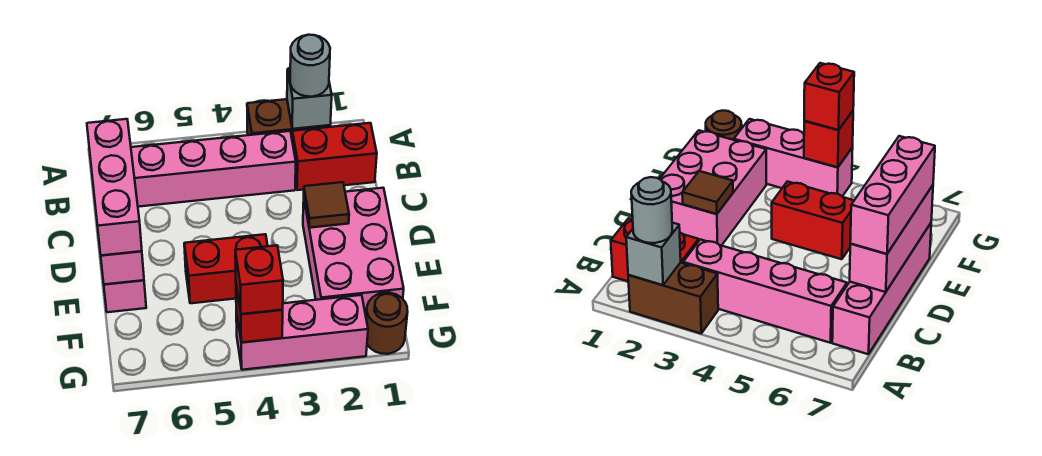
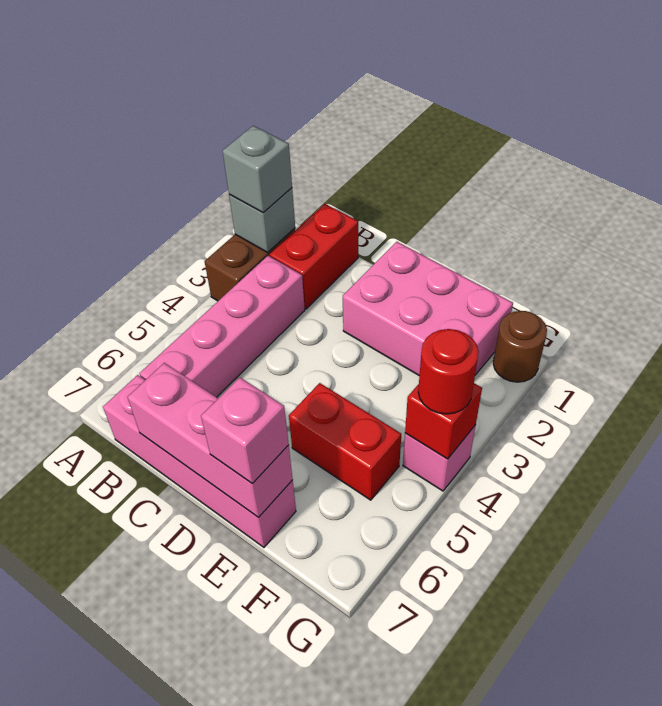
grey round brick A2 level 3 -> grey brick A2 level 3
pink brick C7:E7 level 3 -> pink brick E7 level 3
brown tile D2 level 2 -> none
red brick E4:E5 level 1 -> red brick E5:F5 level 1
pink brick G2:G4 level 1 -> pink brick G4 level 1
red brick G4 level 3 -> red round brick G4 level 3

